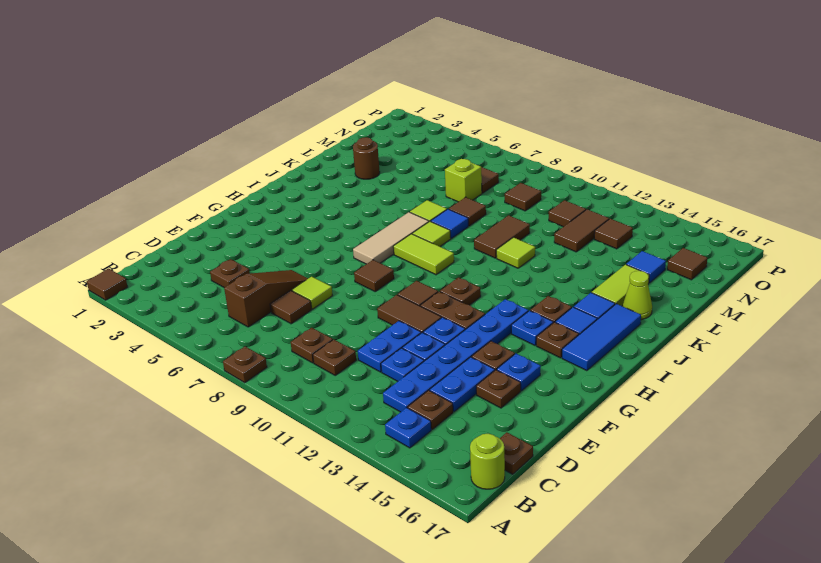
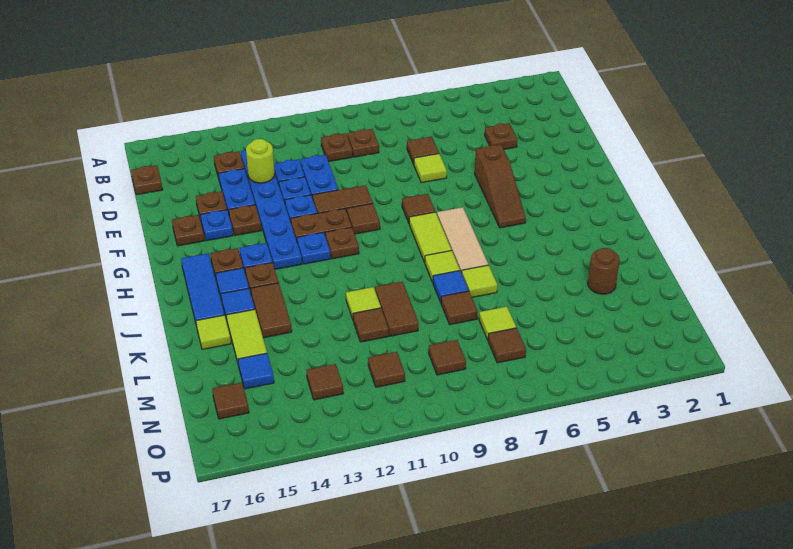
brown tile A1 level 1 -> brown tile L11 level 1
brown plate A8 level 1 -> brown plate F16 level 1
blue plate B14 level 1 -> blue plate H12 level 1
lime round brick B17 level 1 -> lime round brick D13 level 2
brown slope C6:E6 level 1 top C -> brown slope F5:H5 level 1 top F
lime tile I8:I9 level 1 -> lime tile H8:I8 level 1
lime cone K16 level 1 -> lime tile K16 level 1
lime brick M7 level 1 -> lime tile M7 level 1
brown tile M12:N12 level 1 -> brown tile J14:K14 level 1

